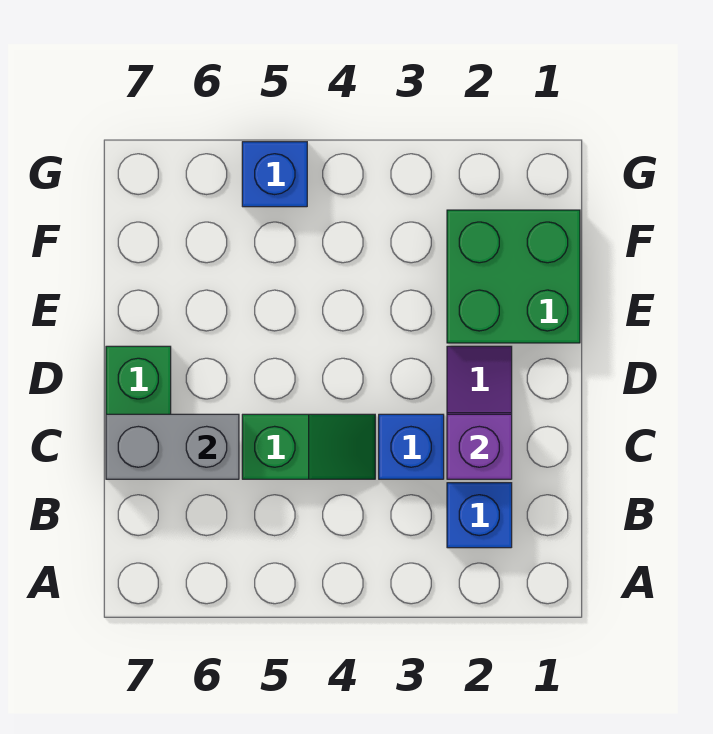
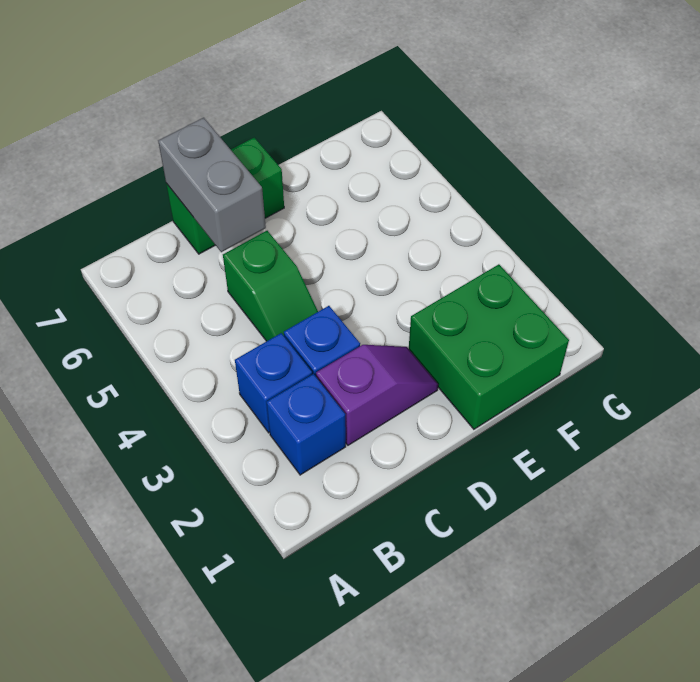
purple brick C2 level 2 -> none
blue brick G5 level 1 -> blue brick B3 level 1

